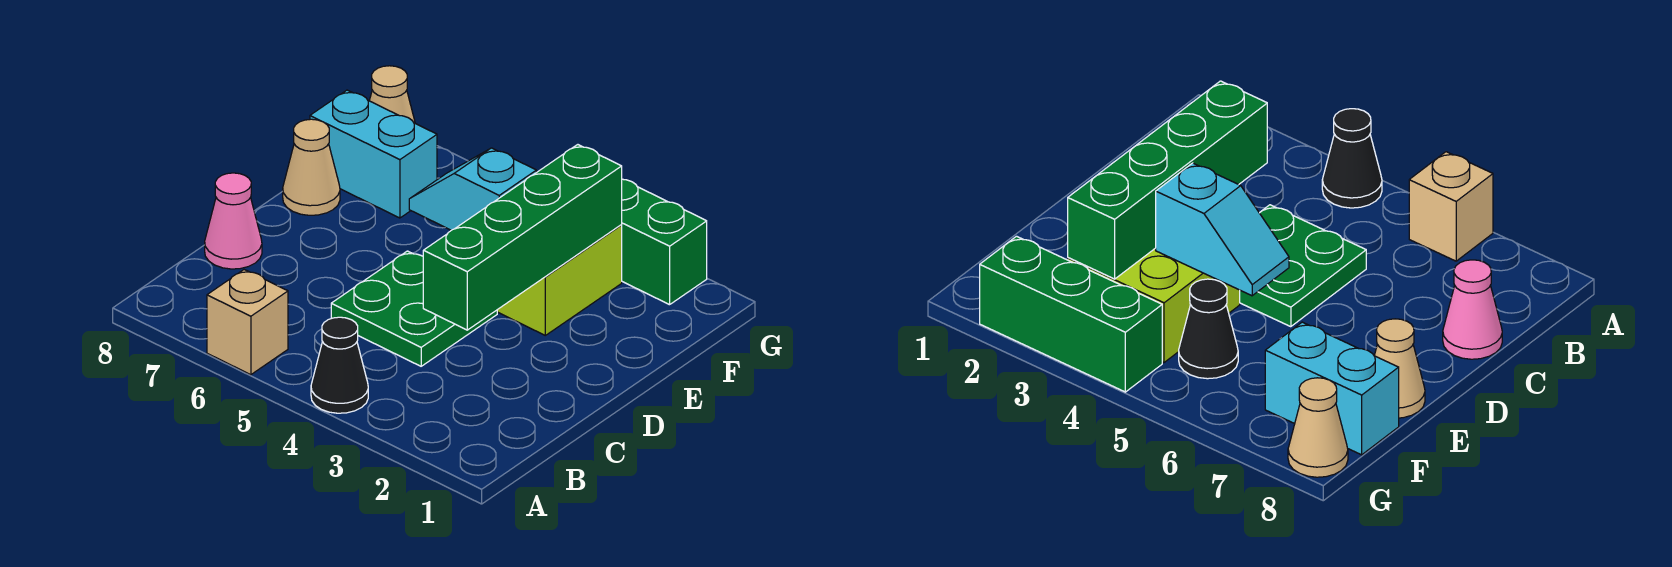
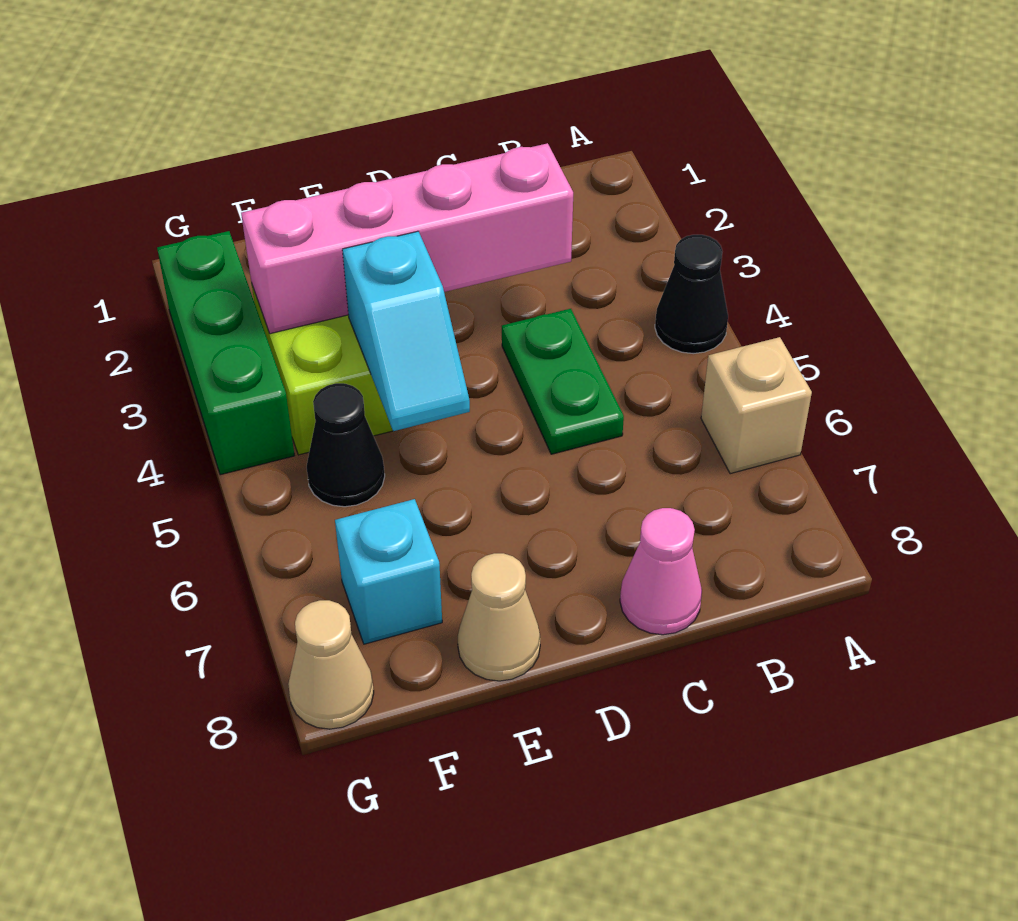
green brick C3:F3 level 2 -> pink brick C3:F3 level 2
green plate C4:D5 level 1 -> green plate C4:C5 level 1
cyan brick F7:F8 level 1 -> cyan brick F7 level 1

